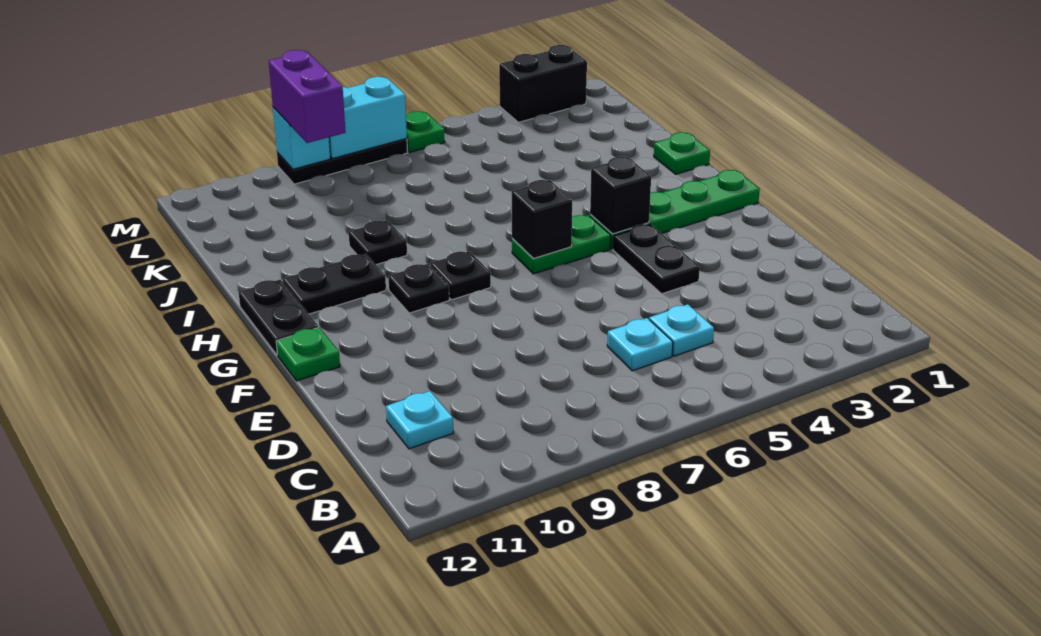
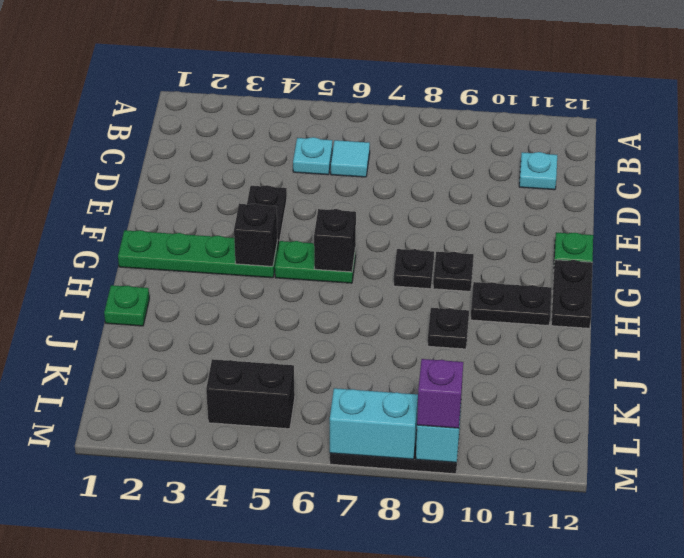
cyan plate C6 level 1 -> cyan tile C6 level 1
purple brick L9:M9 level 3 -> purple brick M9 level 3
black brick M2:M3 level 1 -> black brick L4:L5 level 1
green plate M6 level 1 -> none

